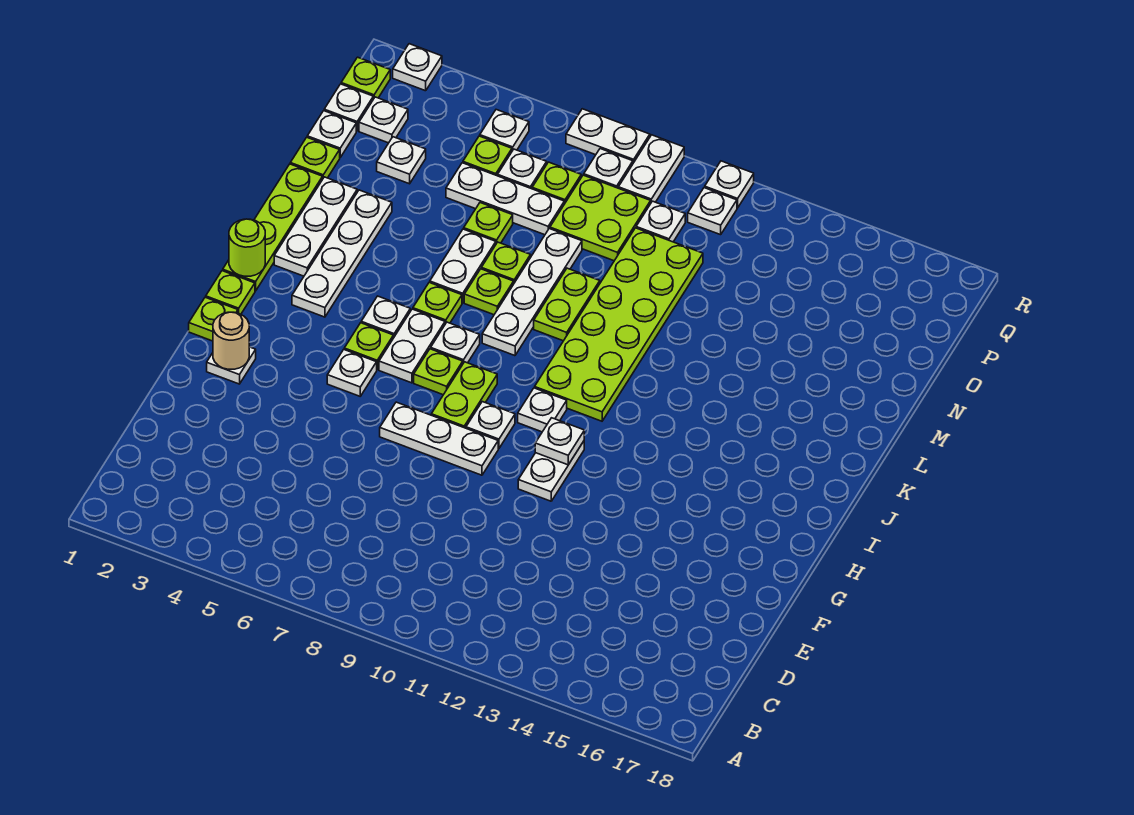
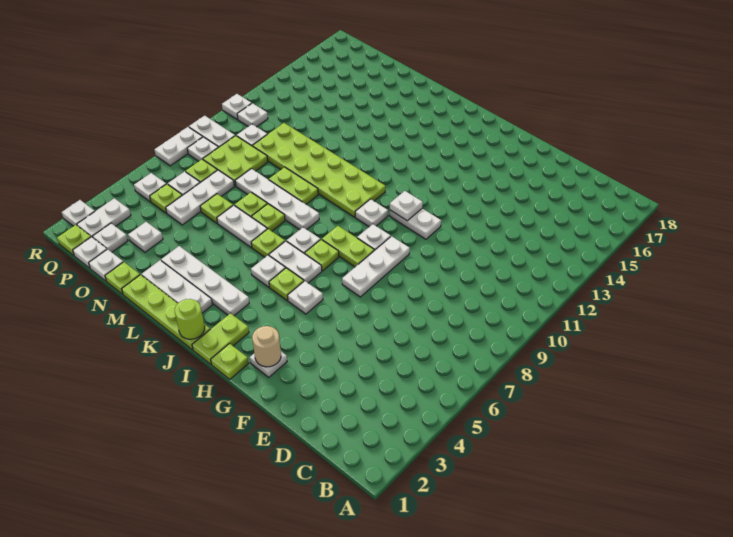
lime plate I1 level 1 -> lime plate I1:I2 level 1
none -> white plate Q2:Q3 level 1

